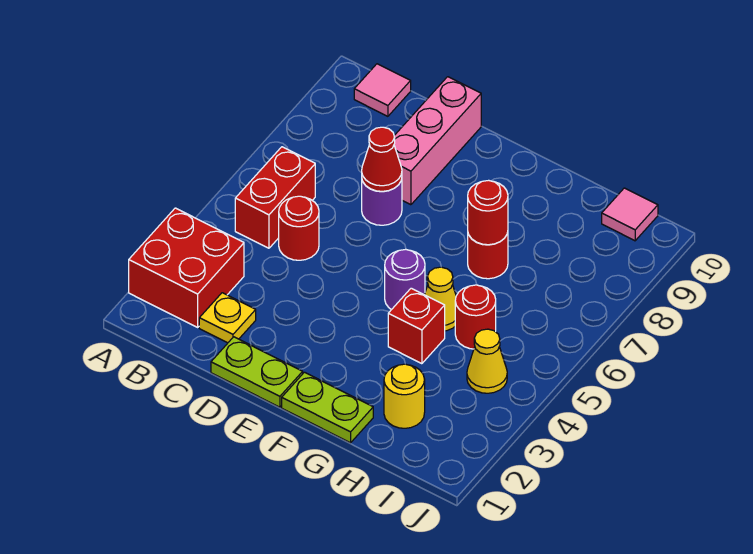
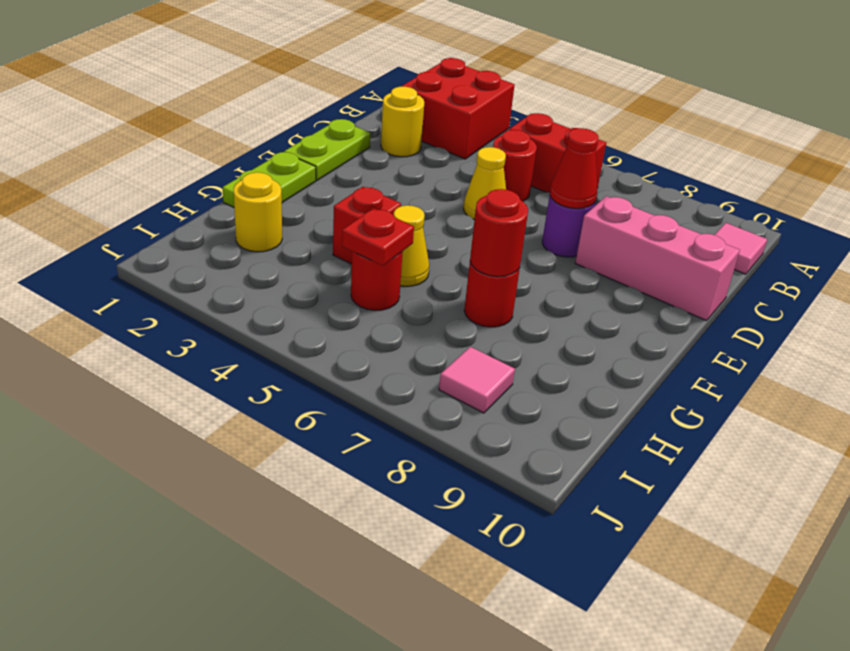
yellow plate C2 level 1 -> yellow round brick C2 level 1
purple round brick F5 level 1 -> none
none -> red plate H5 level 2
yellow cone I4 level 1 -> yellow cone D5 level 1
pink tile I10 level 1 -> pink tile I8 level 1

